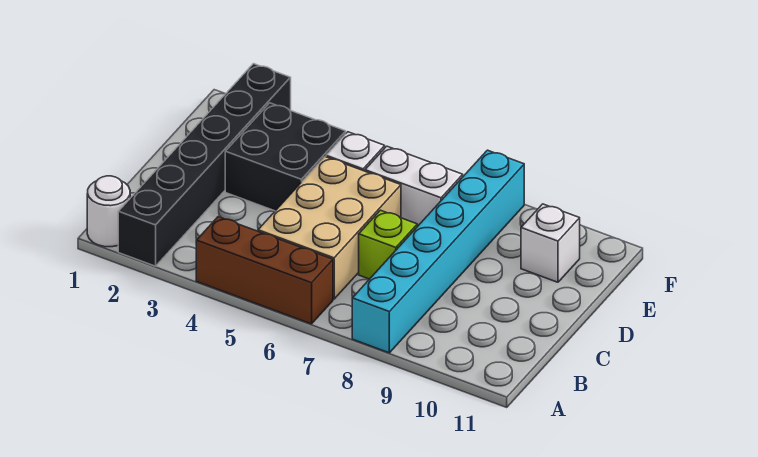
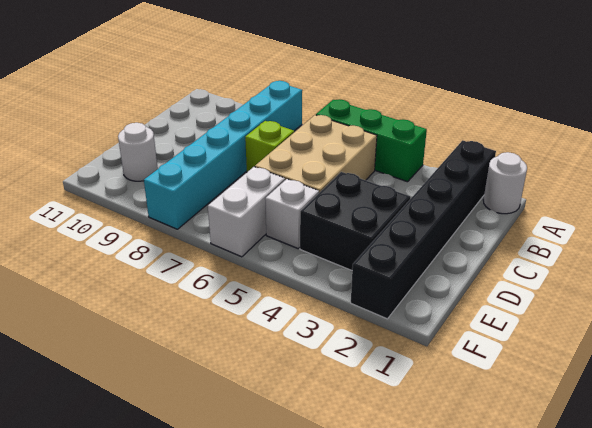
brown brick A4:A6 level 1 -> green brick A4:A6 level 1
white brick E6:E7 level 1 -> white brick E6:F6 level 1
white brick E10 level 1 -> white round brick E10 level 1

